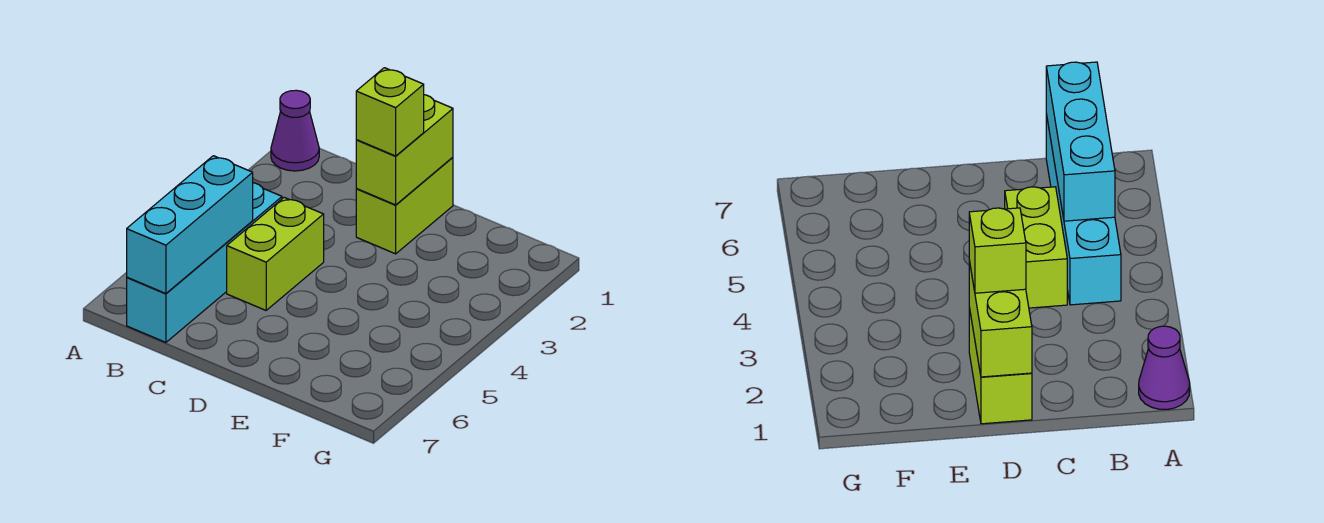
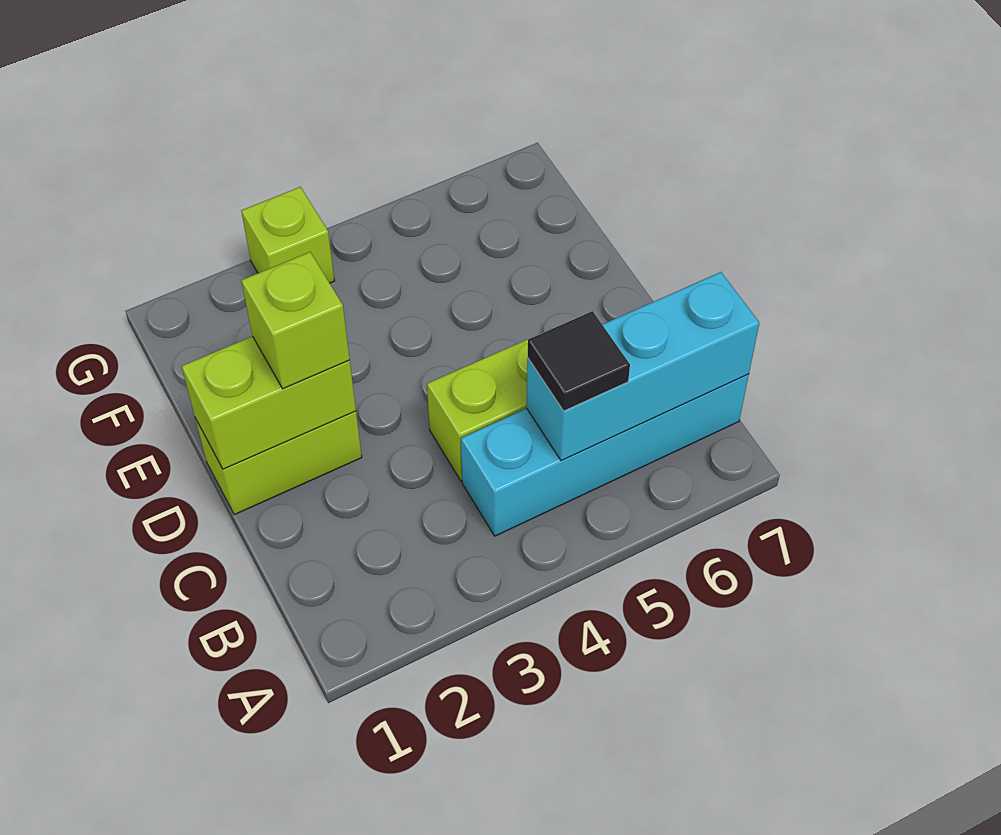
purple cone A1 level 1 -> none
none -> black tile B5 level 3
none -> lime brick G3 level 1

